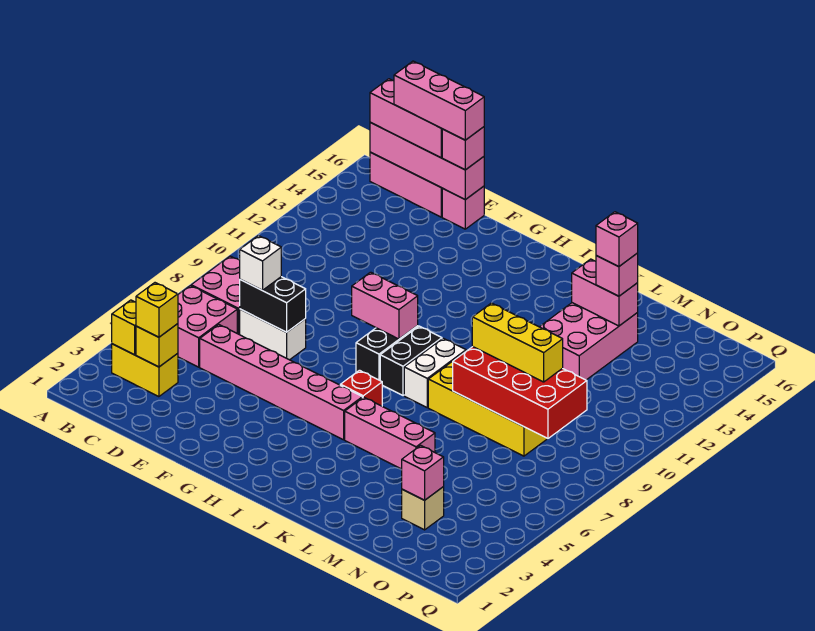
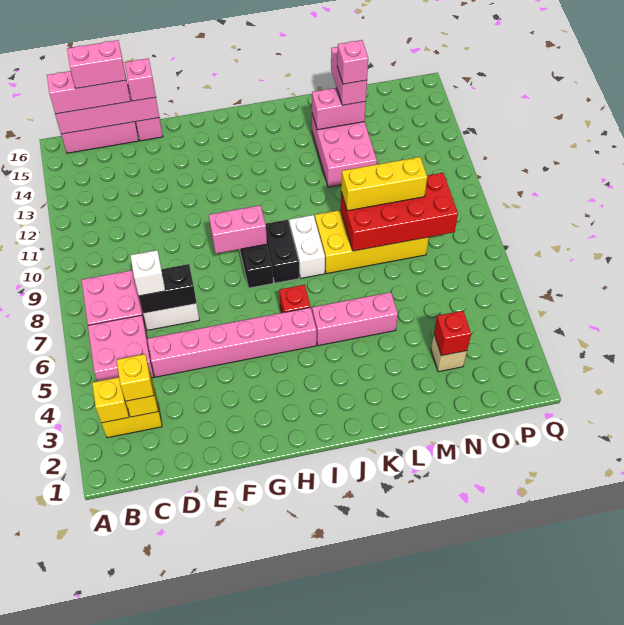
pink brick C16:E16 level 4 -> pink brick C16:D16 level 4
pink brick M14 level 3 -> pink brick M14:M15 level 3
pink brick N3 level 2 -> red brick N3 level 2

